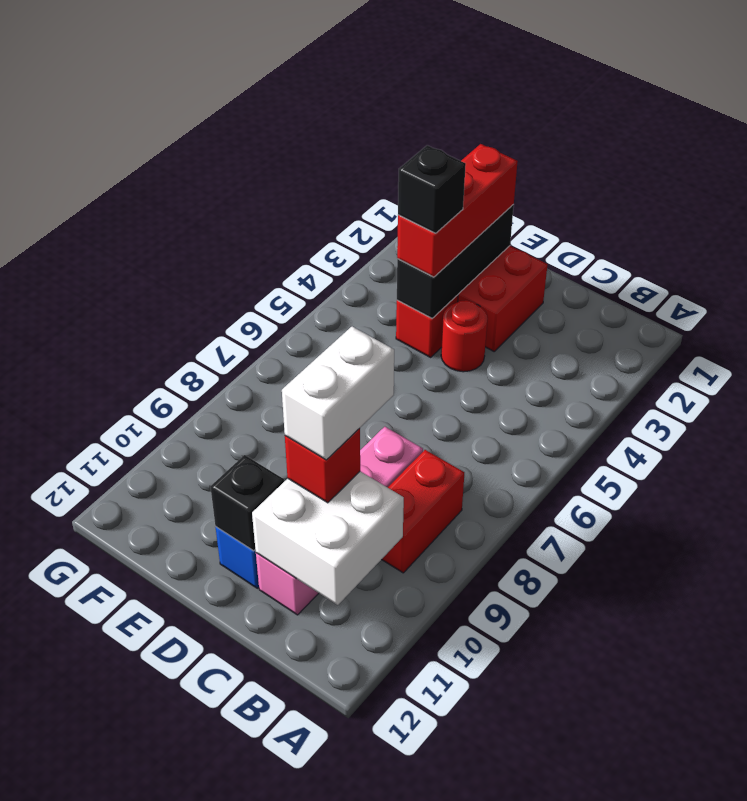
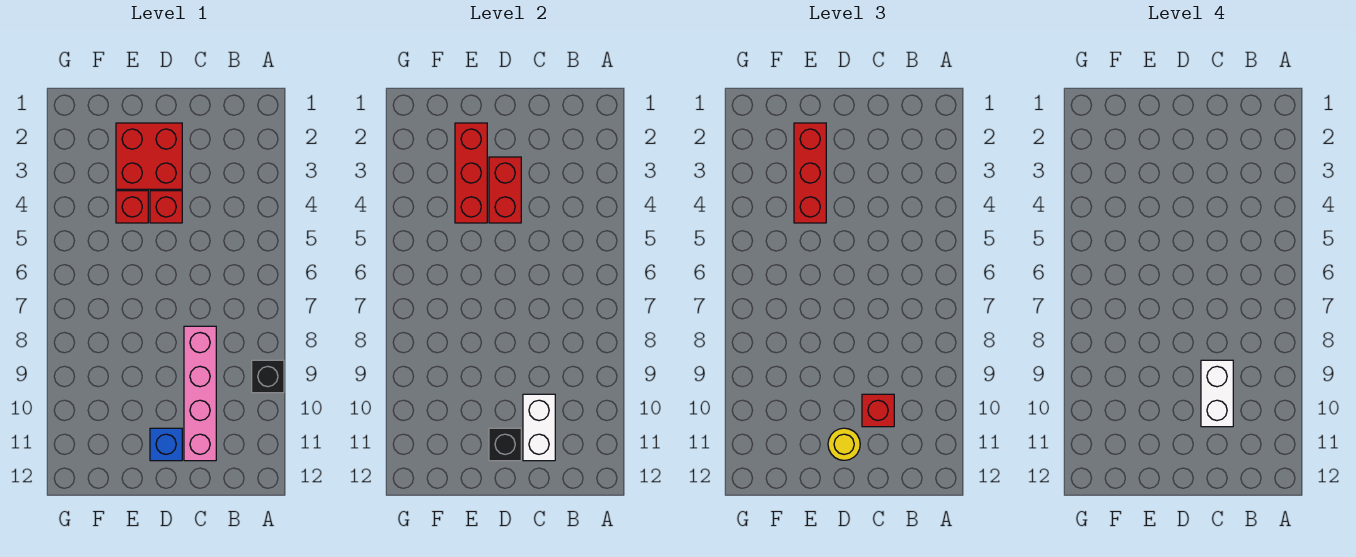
red brick B8:B9 level 1 -> red brick D3:D4 level 2
white brick B10:C11 level 2 -> white brick C10:C11 level 2
red round brick D4 level 1 -> red brick D4 level 1
none -> yellow round brick D11 level 3
black brick E2:E4 level 2 -> red brick E2:E4 level 2
black brick E4 level 4 -> black brick A9 level 1

